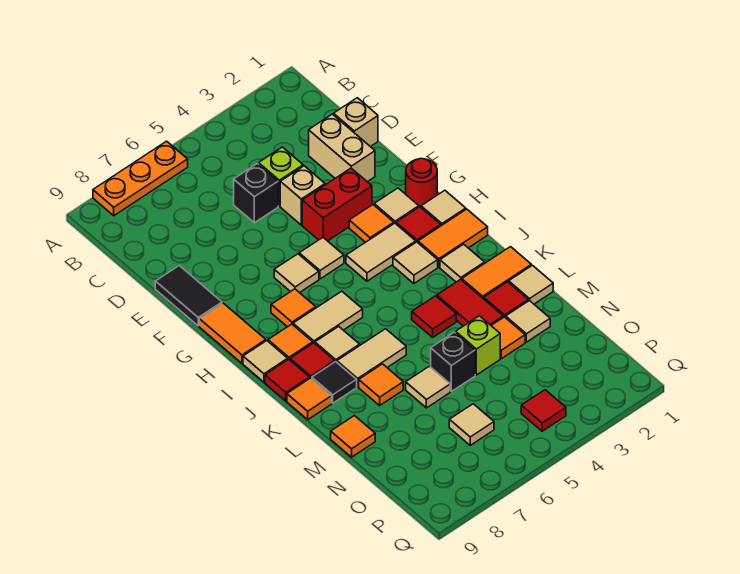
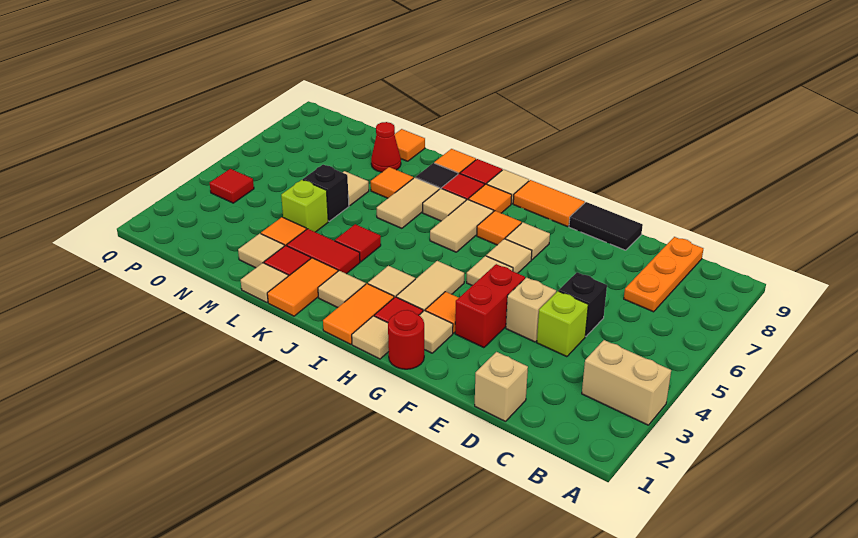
orange plate A6:A8 level 1 -> orange plate C7:C9 level 1
tan brick D2:E2 level 1 -> tan brick A3:B3 level 1
none -> red cone M8 level 1
tan tile O6 level 1 -> tan tile G7 level 1

